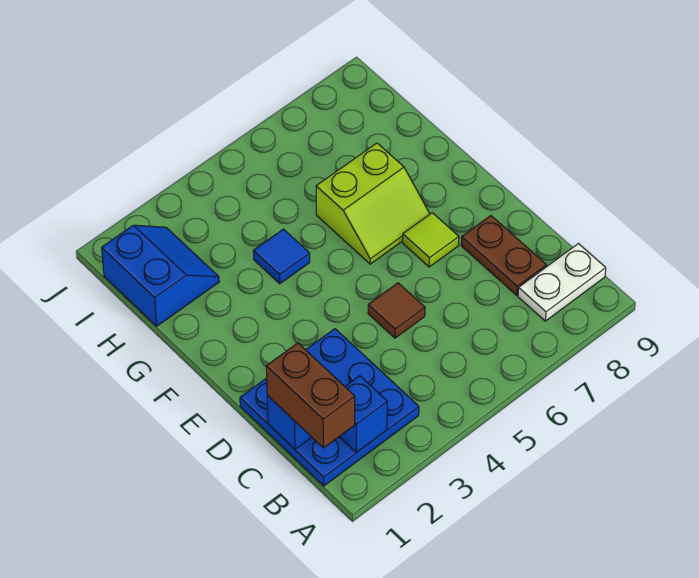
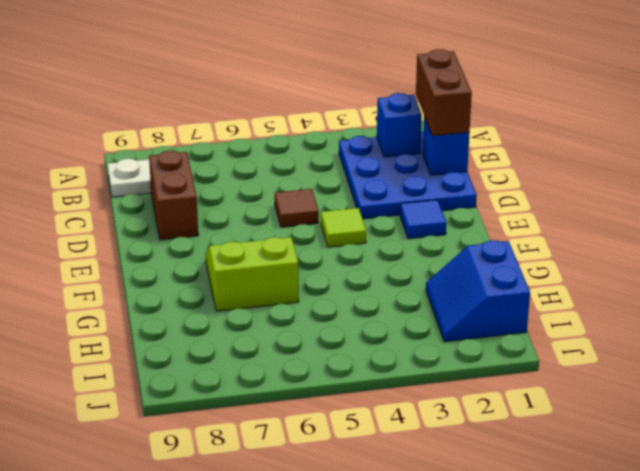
brown plate C8:D8 level 1 -> brown brick C8:D8 level 1
lime tile E7 level 1 -> lime tile E4 level 1
blue tile G4 level 1 -> blue tile E2 level 1

